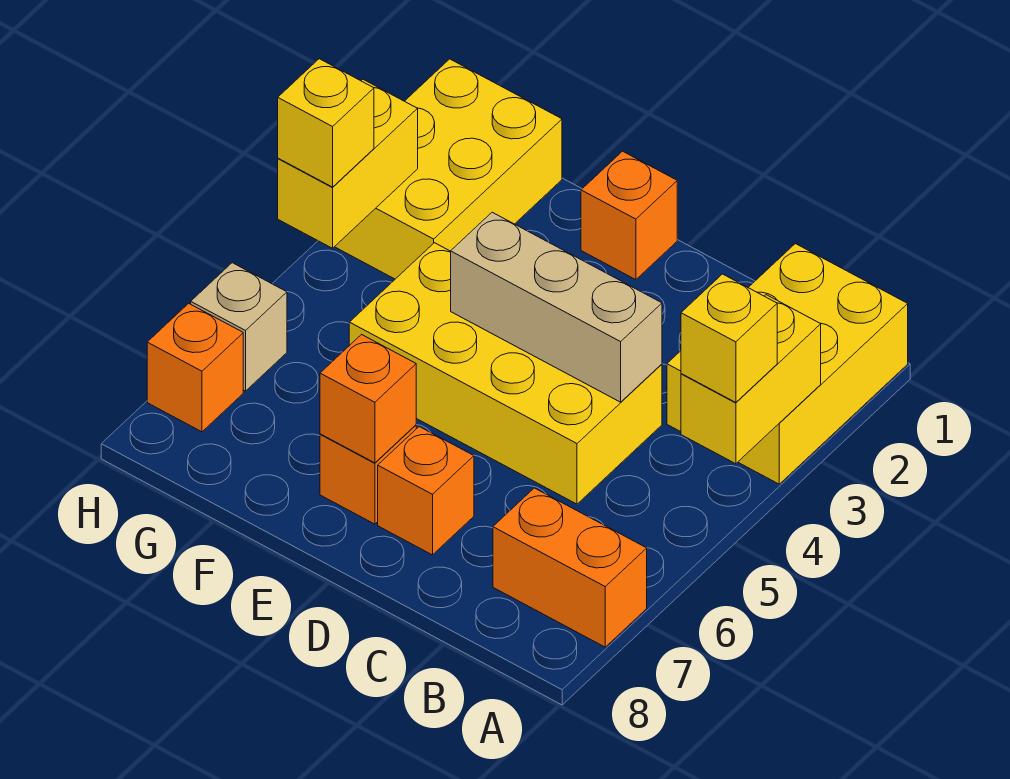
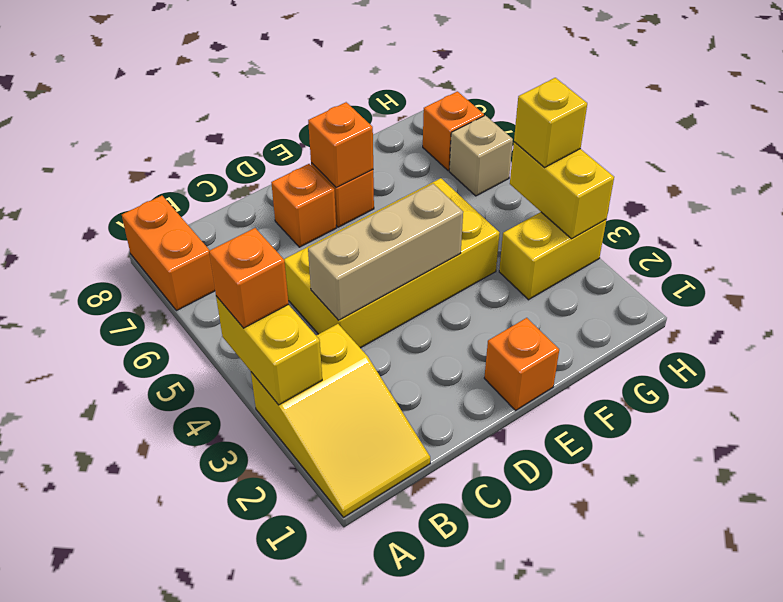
yellow brick A1:B3 level 1 -> yellow slope A1:B3 level 1 top 3
yellow brick A4 level 3 -> orange brick A4 level 3
orange brick A7:B7 level 1 -> orange brick A7:A8 level 1
yellow brick G1:H3 level 1 -> yellow brick G3:H3 level 1

